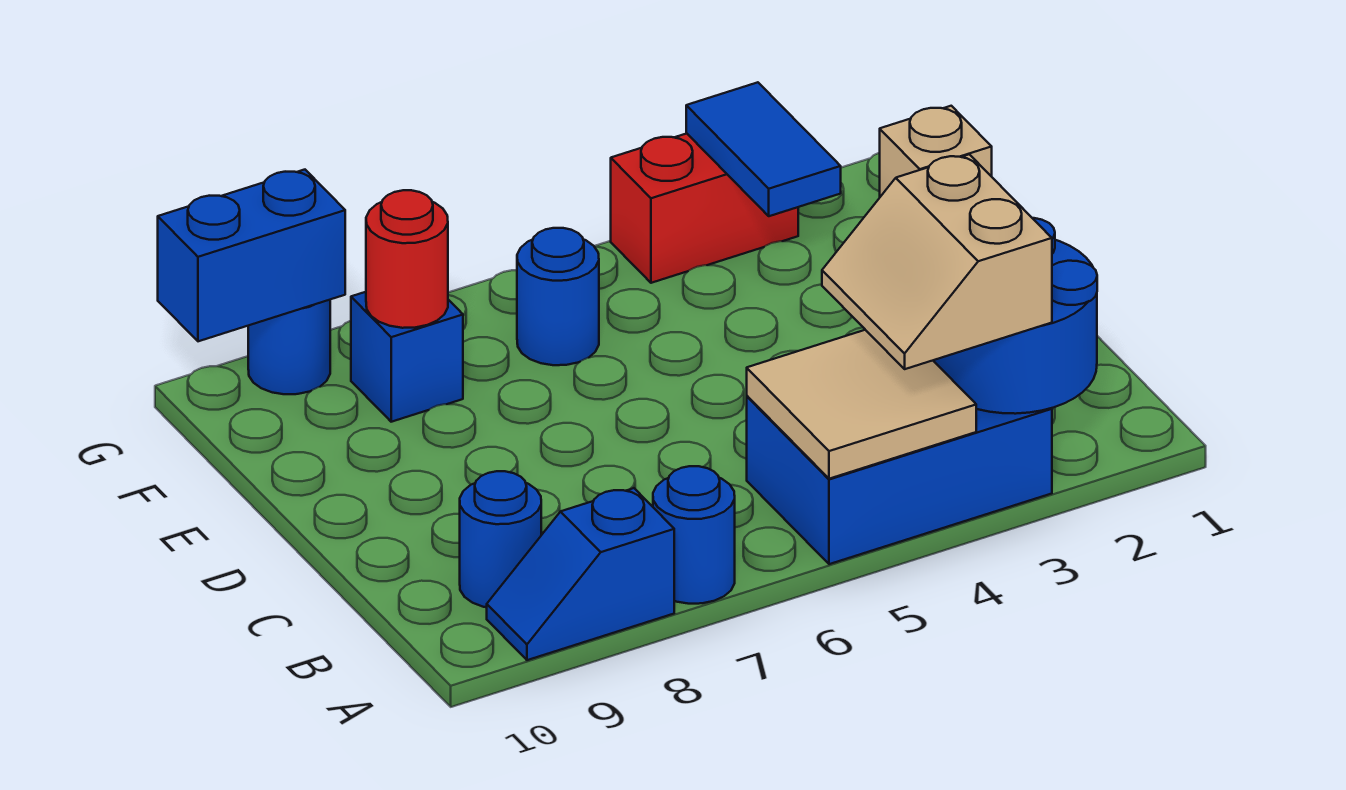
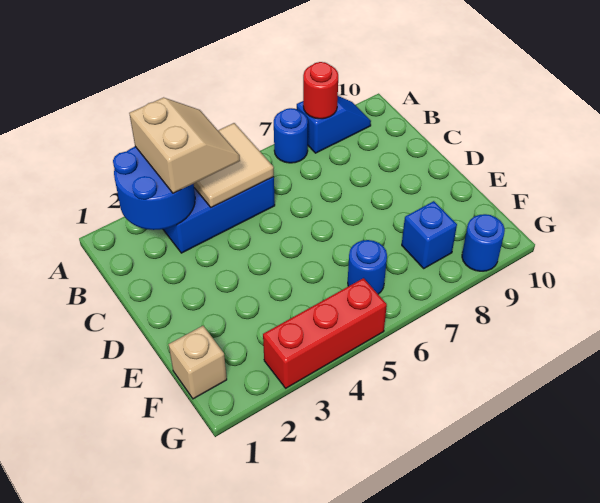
blue round brick B9 level 1 -> none
blue tile F3:G3 level 2 -> none
red round brick F8 level 2 -> red round brick A8 level 2
red brick G3:G4 level 1 -> red brick G3:G5 level 1
blue brick G9:G10 level 2 -> none

